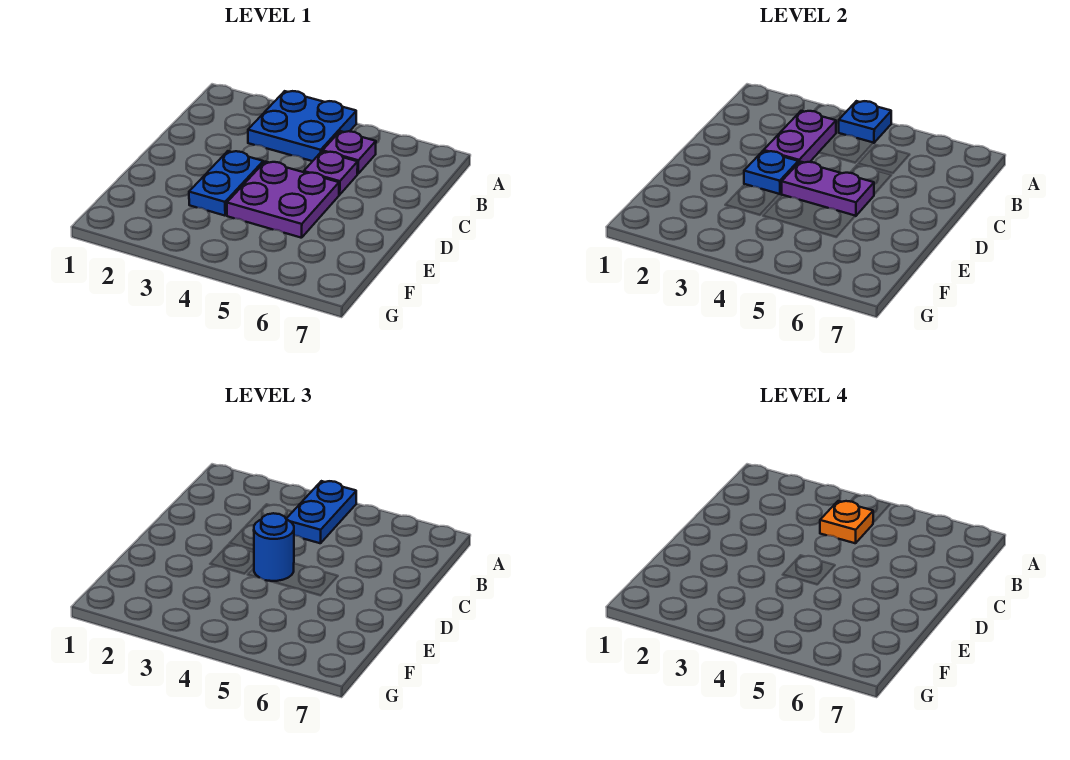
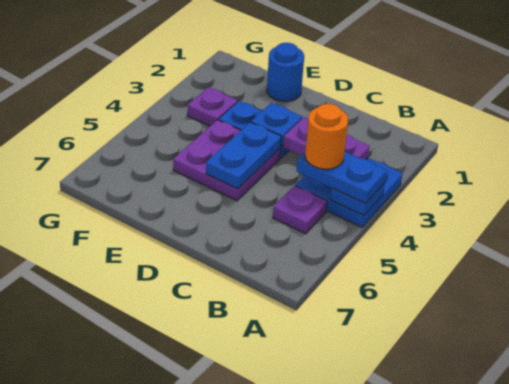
orange plate B4 level 4 -> orange round brick B4 level 4
purple plate C5 level 1 -> purple plate F3 level 1
purple plate D4:D5 level 2 -> blue plate D4:D5 level 2
blue round brick D4 level 3 -> blue round brick E1 level 1

